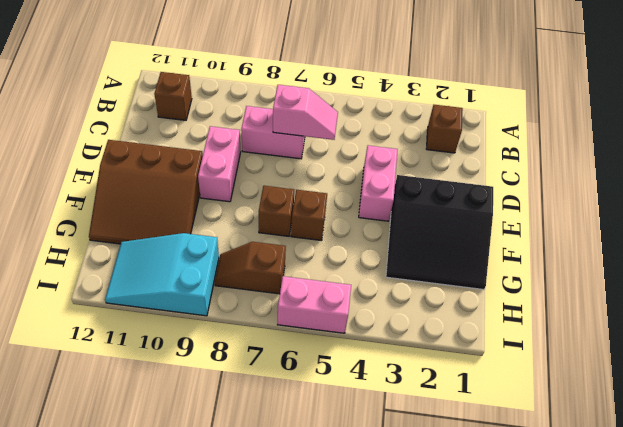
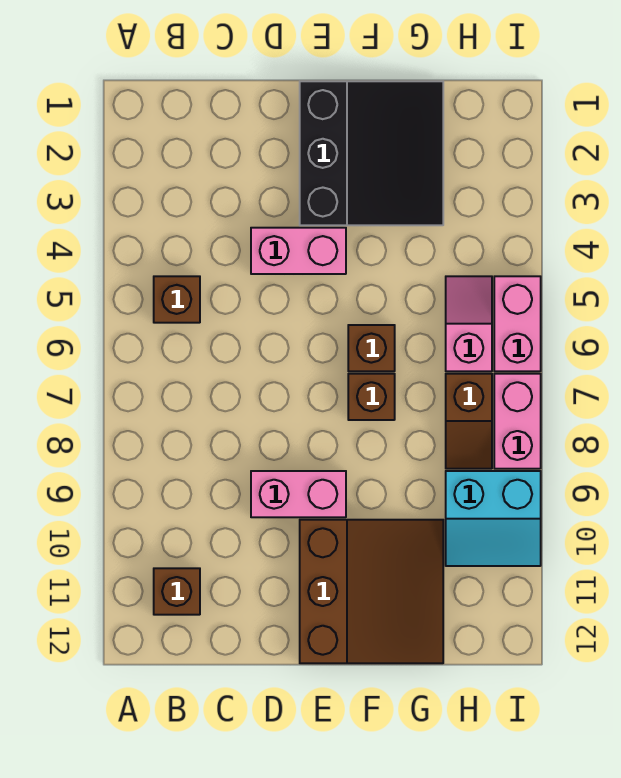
brown brick B2 level 1 -> brown brick B5 level 1
pink slope C6:C7 level 2 top 7 -> pink slope H5:H6 level 1 top 6
pink brick C7:C8 level 1 -> pink brick I7:I8 level 1
cyan slope H9:I11 level 1 top 9 -> cyan slope H9:I10 level 1 top 9

